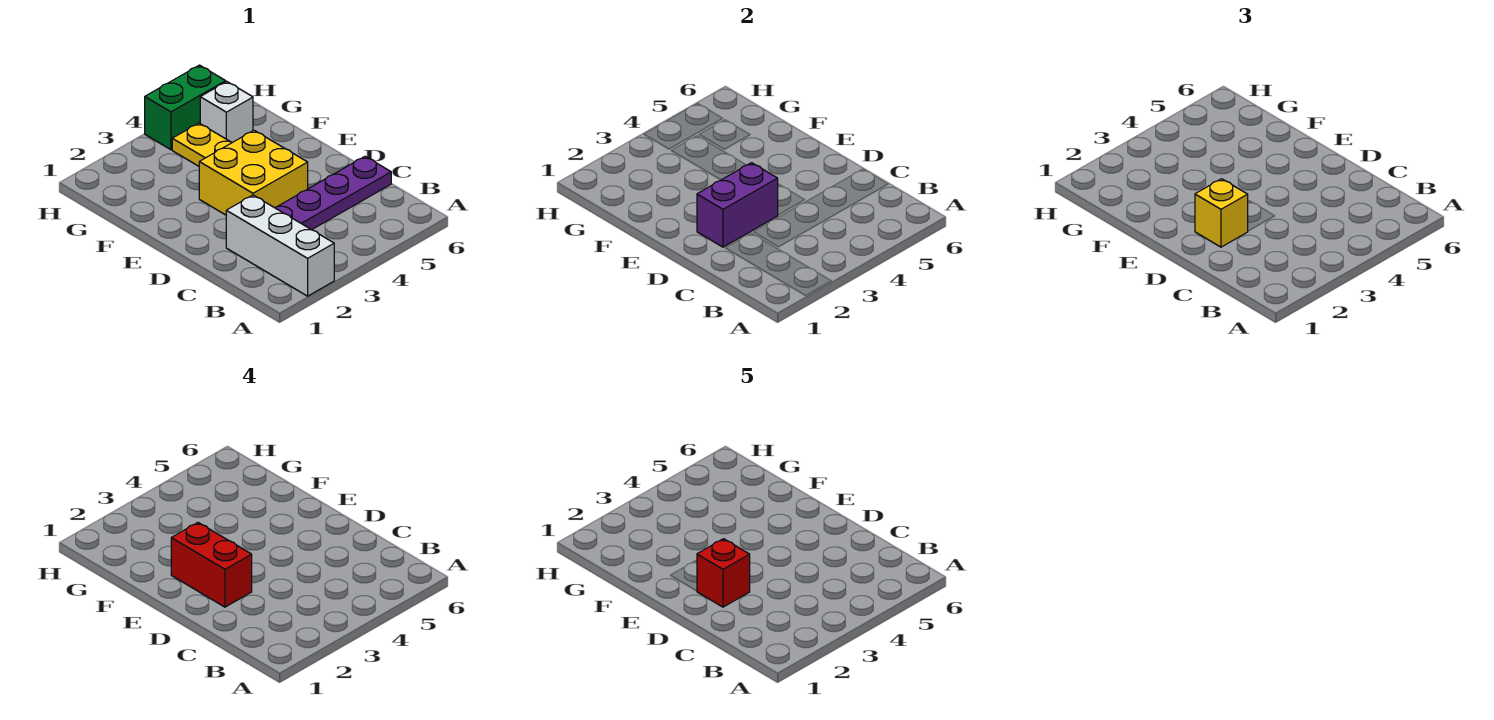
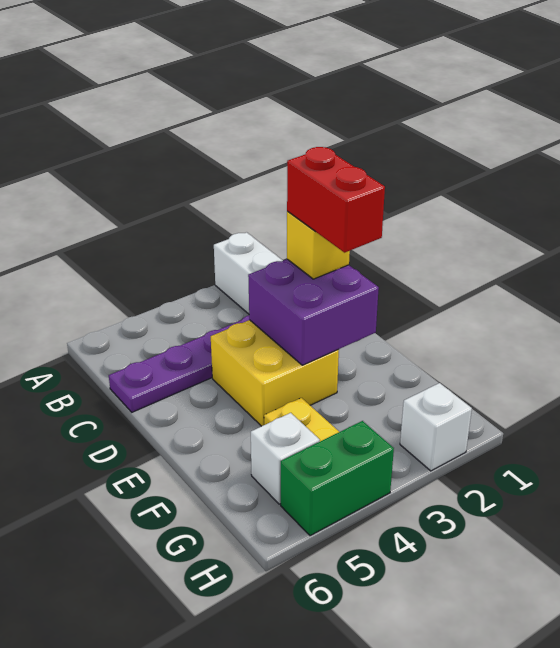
purple brick D2:D3 level 2 -> purple brick D2:E3 level 2
red brick D2 level 5 -> none
none -> white brick H2 level 1

